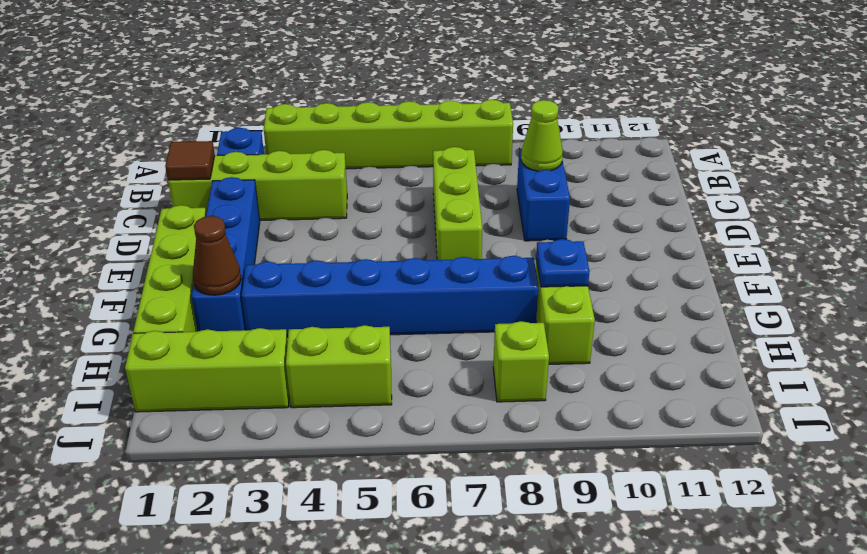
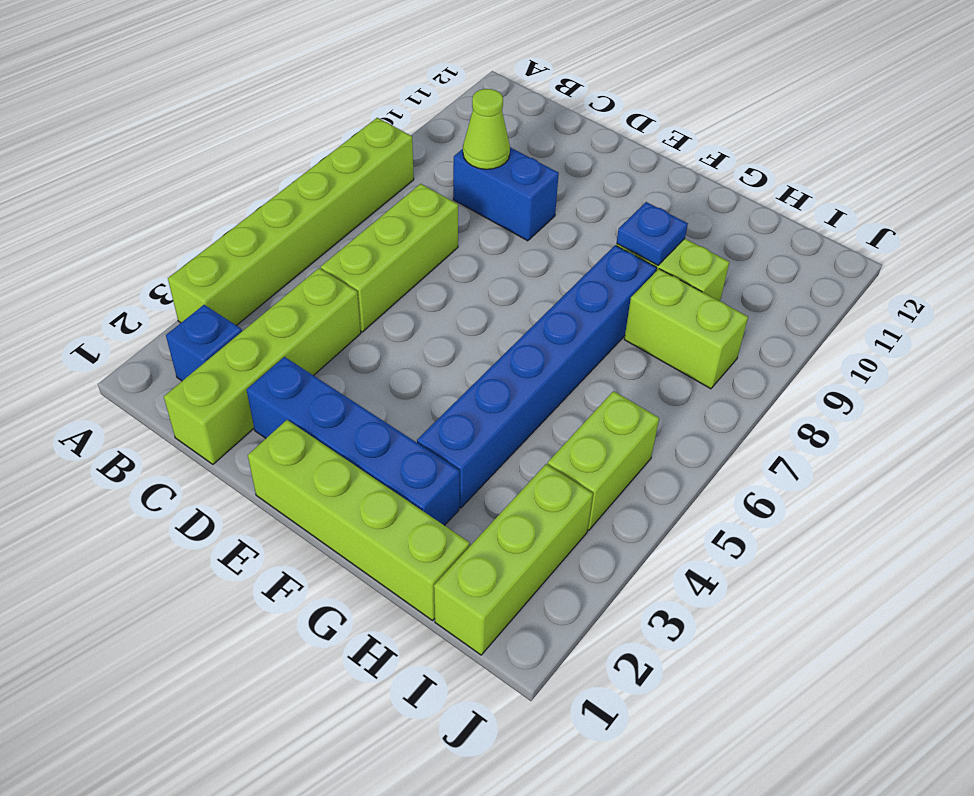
brown tile C1 level 2 -> none
lime brick C7:E7 level 1 -> lime brick C5:C7 level 1
brown cone G2 level 2 -> none
lime brick I8 level 1 -> lime brick H8:I8 level 1

